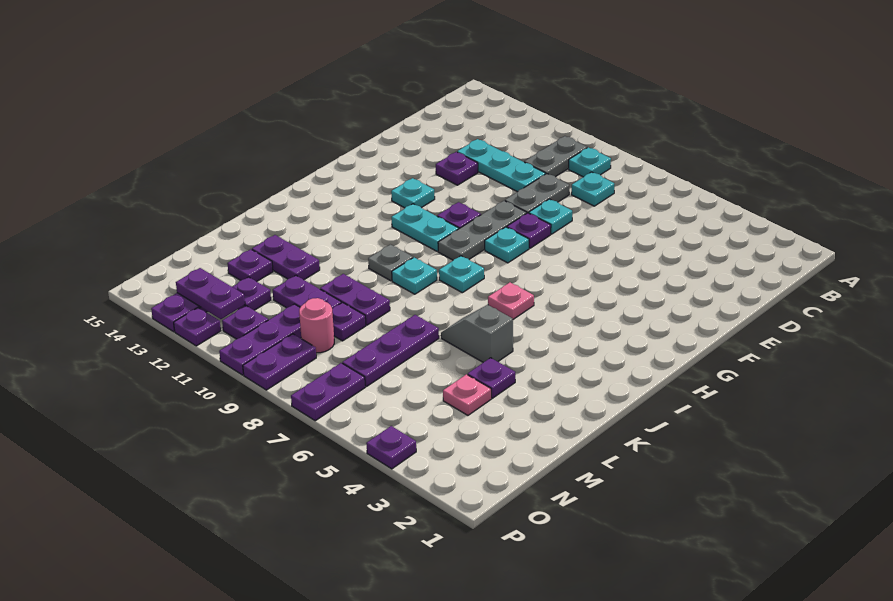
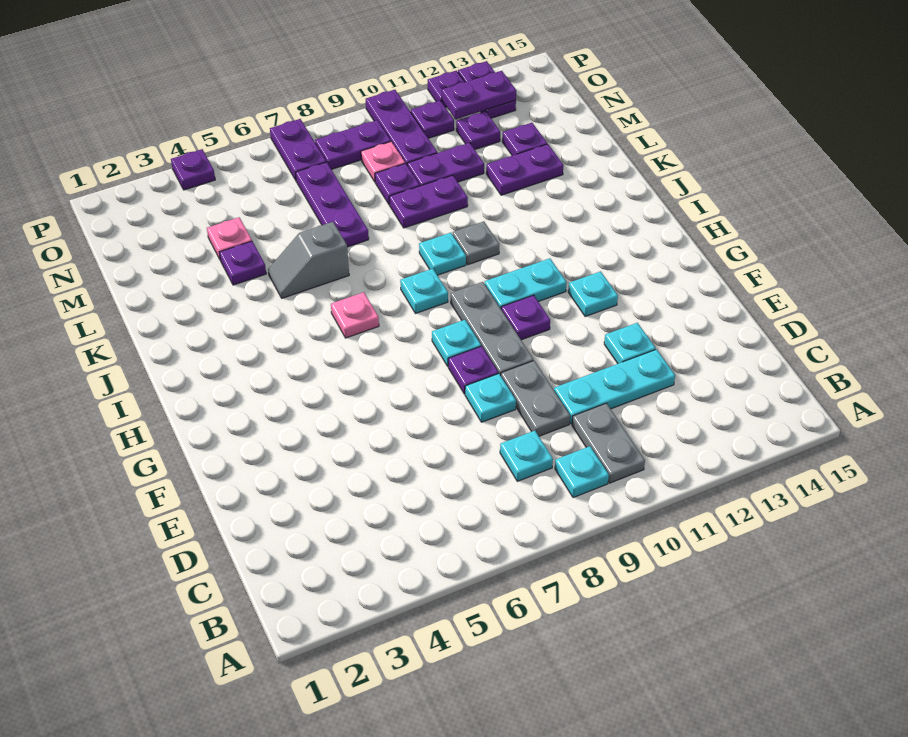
purple plate E12 level 1 -> cyan plate E12 level 1
grey slope K5:K6 level 1 top 5 -> grey slope K5:K6 level 1 top 6
pink round brick N9 level 1 -> pink plate N9 level 1
purple plate O9:P9 level 1 -> purple plate O8:O9 level 1

